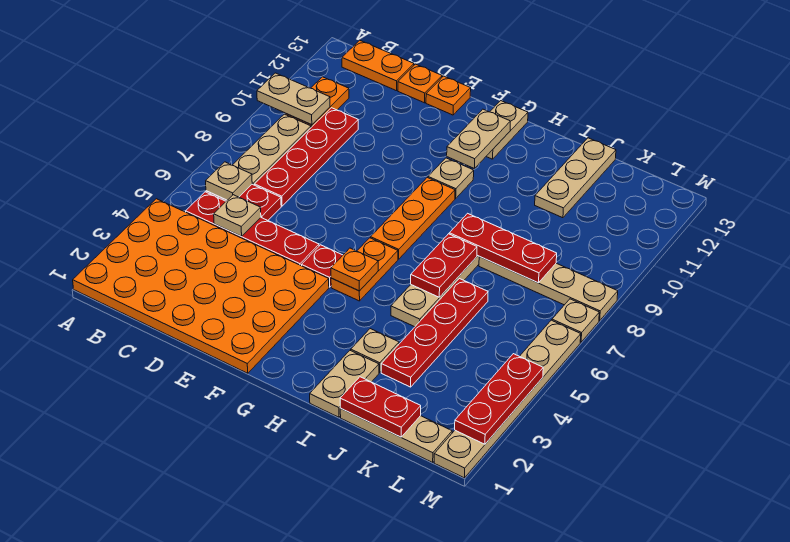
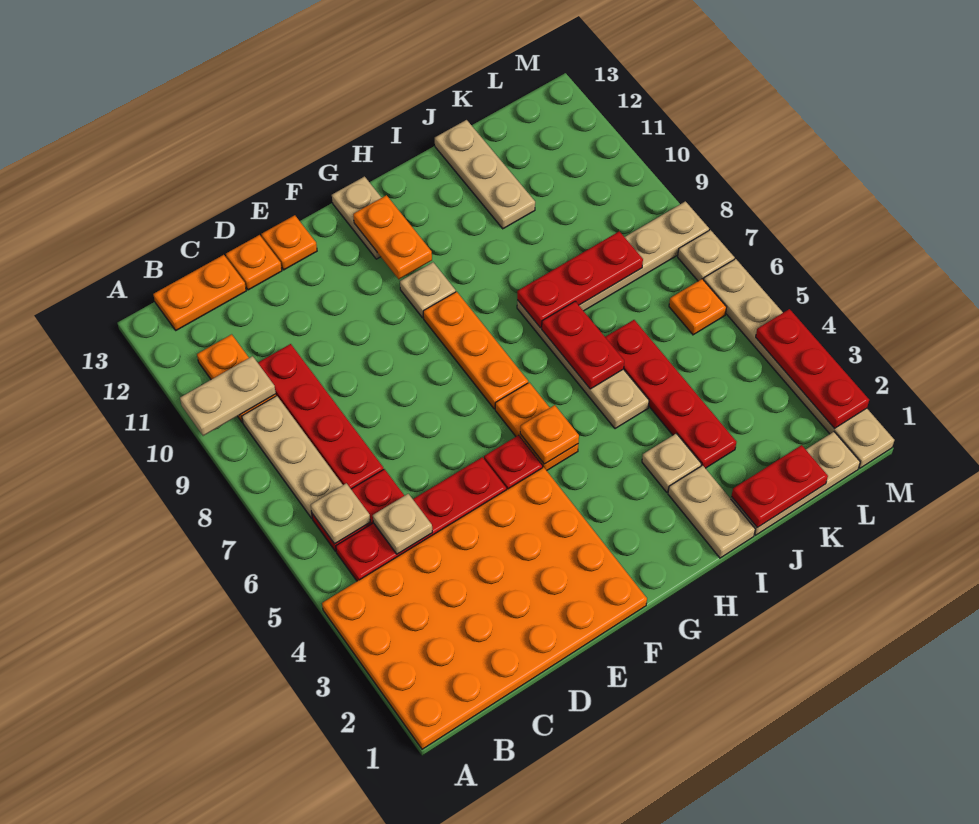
tan plate G11:G12 level 2 -> orange plate G11:G12 level 2
none -> orange plate L6 level 1

